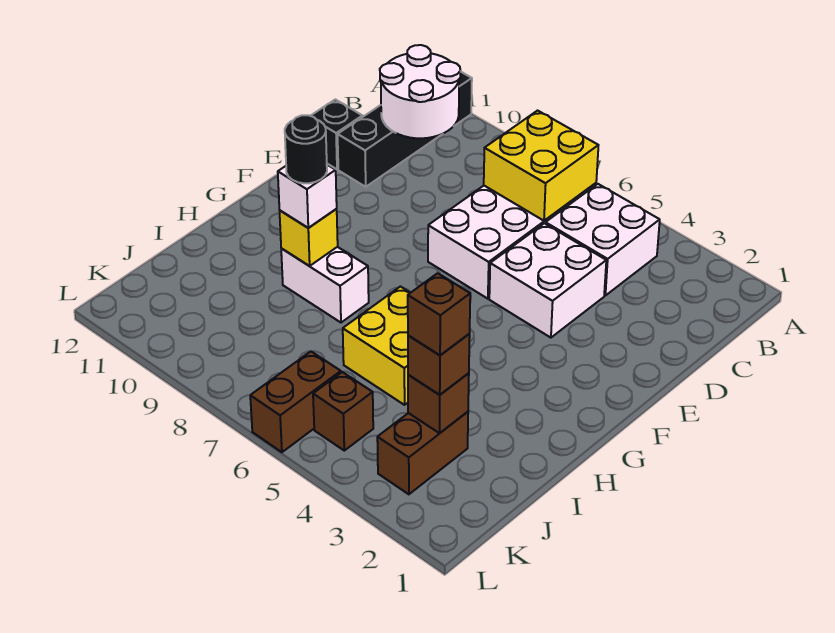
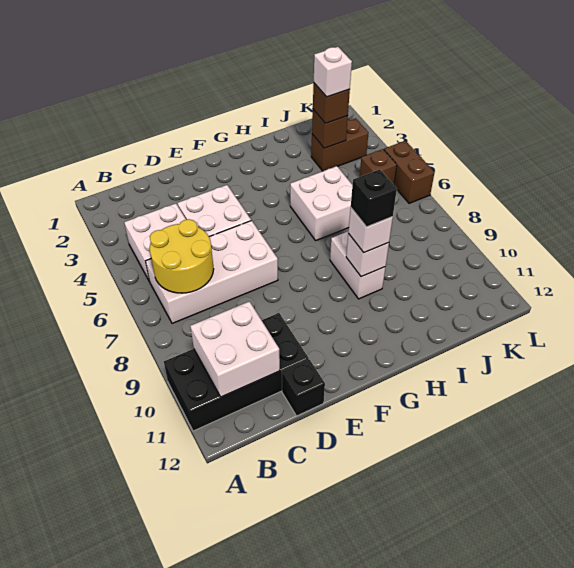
black brick A11:D11 level 1 -> black brick A10:D11 level 1
yellow brick B6:C7 level 2 -> yellow round brick B6:C7 level 2
white round brick B10:C11 level 2 -> white brick B10:C11 level 2
yellow brick H5:I6 level 1 -> white brick H5:I6 level 1
yellow brick H9 level 2 -> white brick H9 level 2
black round brick H9 level 4 -> black brick H9 level 4
brown brick J3 level 4 -> white brick J3 level 4
brown brick K6:L6 level 1 -> brown brick L5:L6 level 1

